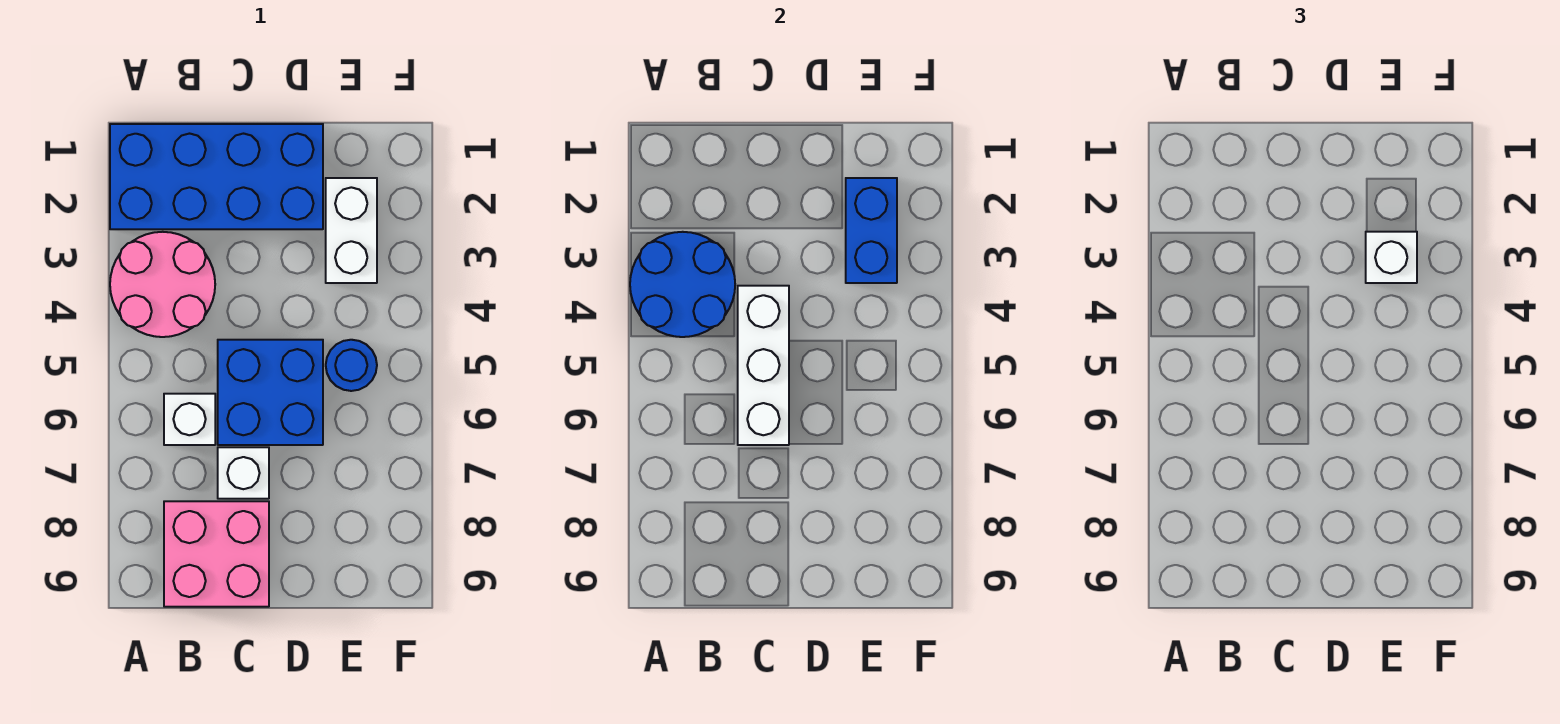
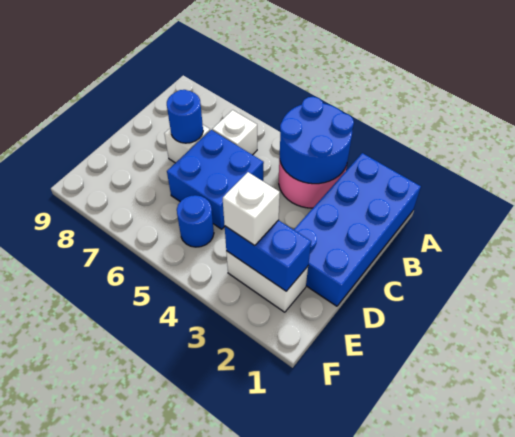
pink brick B8:C9 level 1 -> none
white brick C4:C6 level 2 -> none
none -> blue round brick C7 level 2

